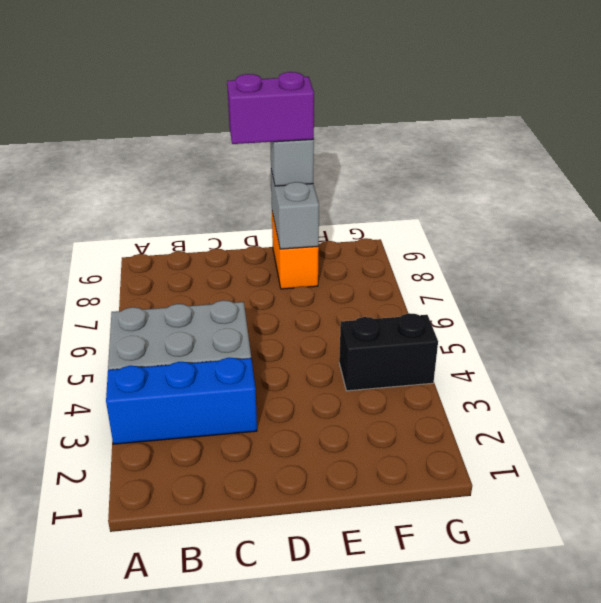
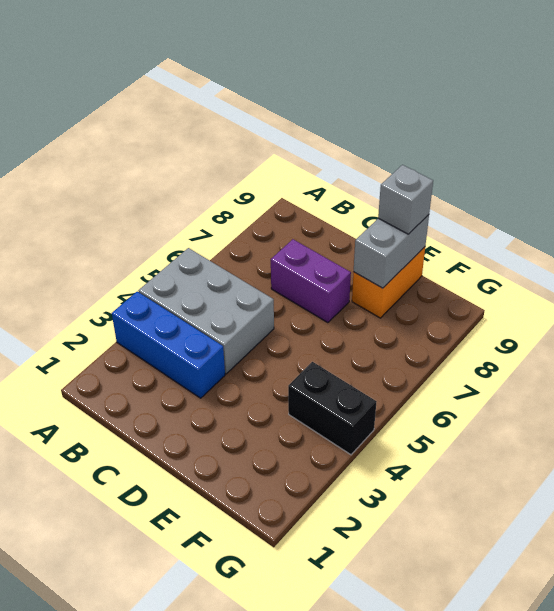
purple brick D9:E9 level 4 -> purple brick C7:D7 level 1

